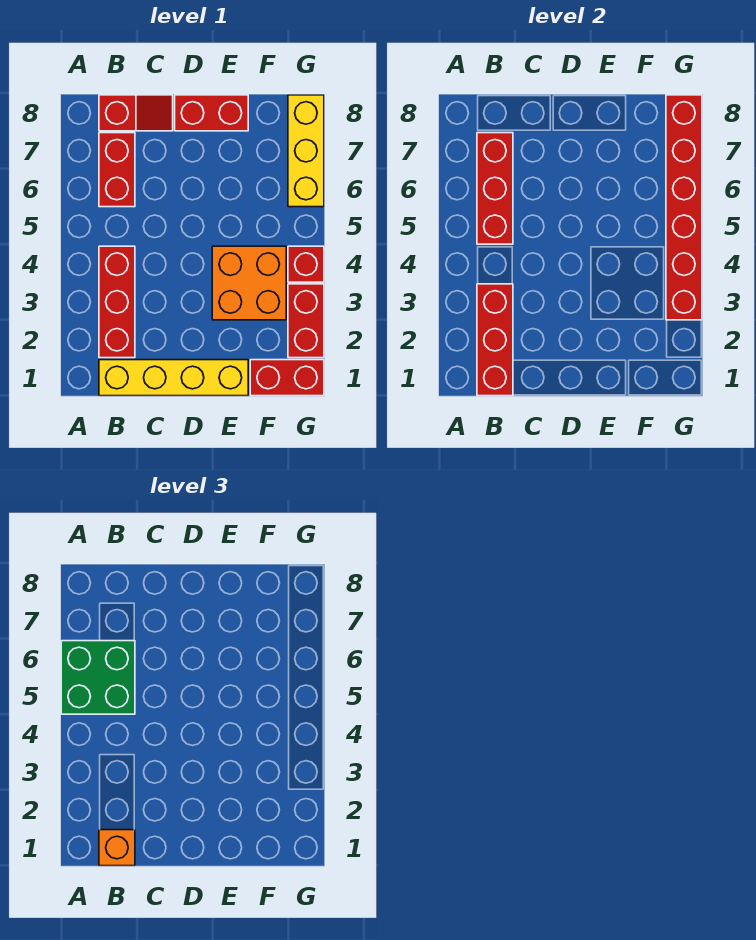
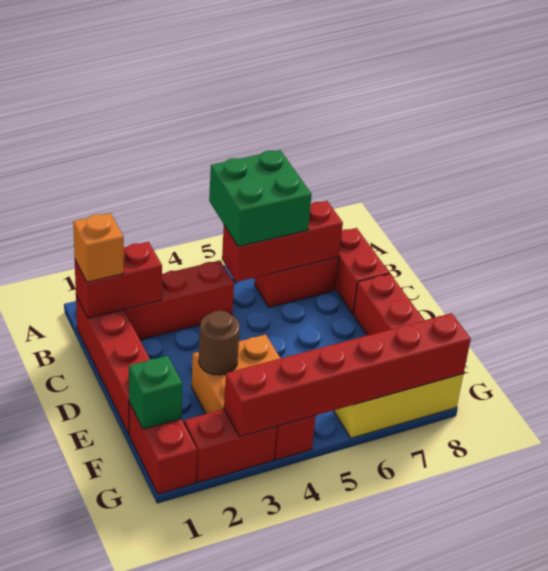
yellow brick B1:E1 level 1 -> red brick B1:E1 level 1
red brick B1:B3 level 2 -> red brick B1:B2 level 2
red slope B8:C8 level 1 top B -> red brick B8:C8 level 1
none -> brown round brick E3 level 2
none -> green brick F1 level 2

